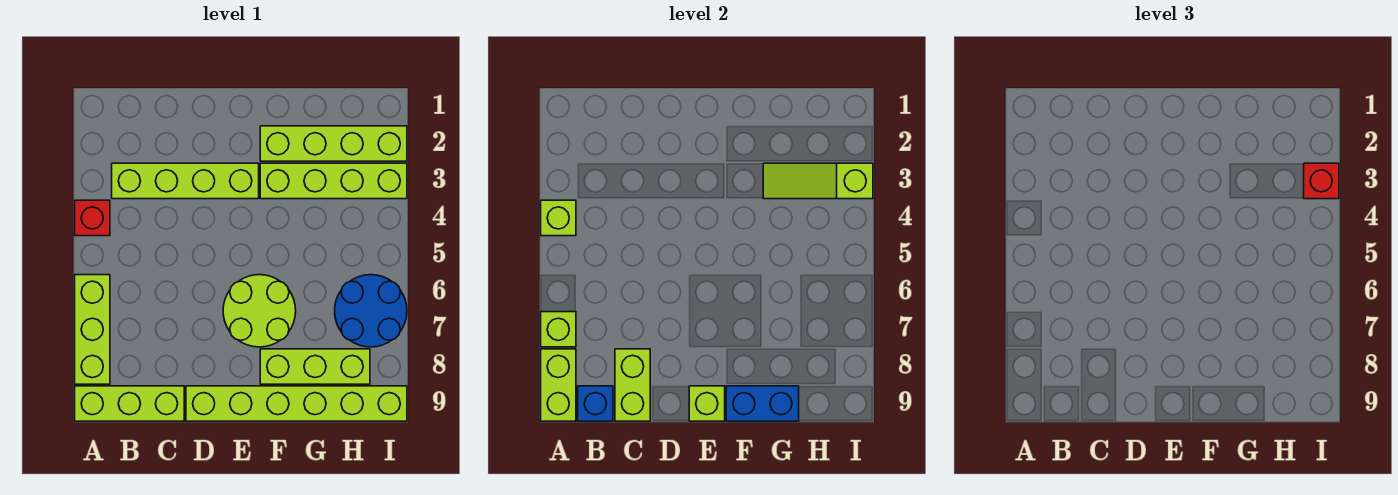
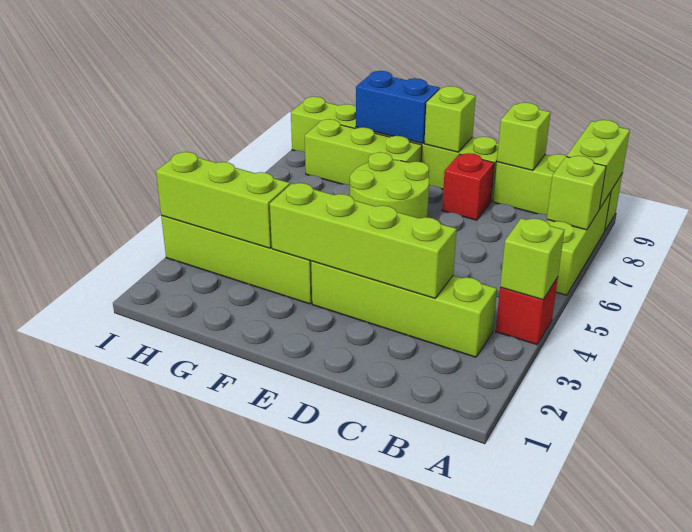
blue brick B9 level 2 -> none
lime brick C8:C9 level 2 -> lime brick C9 level 2
lime brick F2:I2 level 1 -> lime brick C3:F3 level 2
lime slope G3:I3 level 2 top I -> lime brick G3:I3 level 2
blue round brick H6:I7 level 1 -> none
red brick I3 level 3 -> red brick D8 level 1

